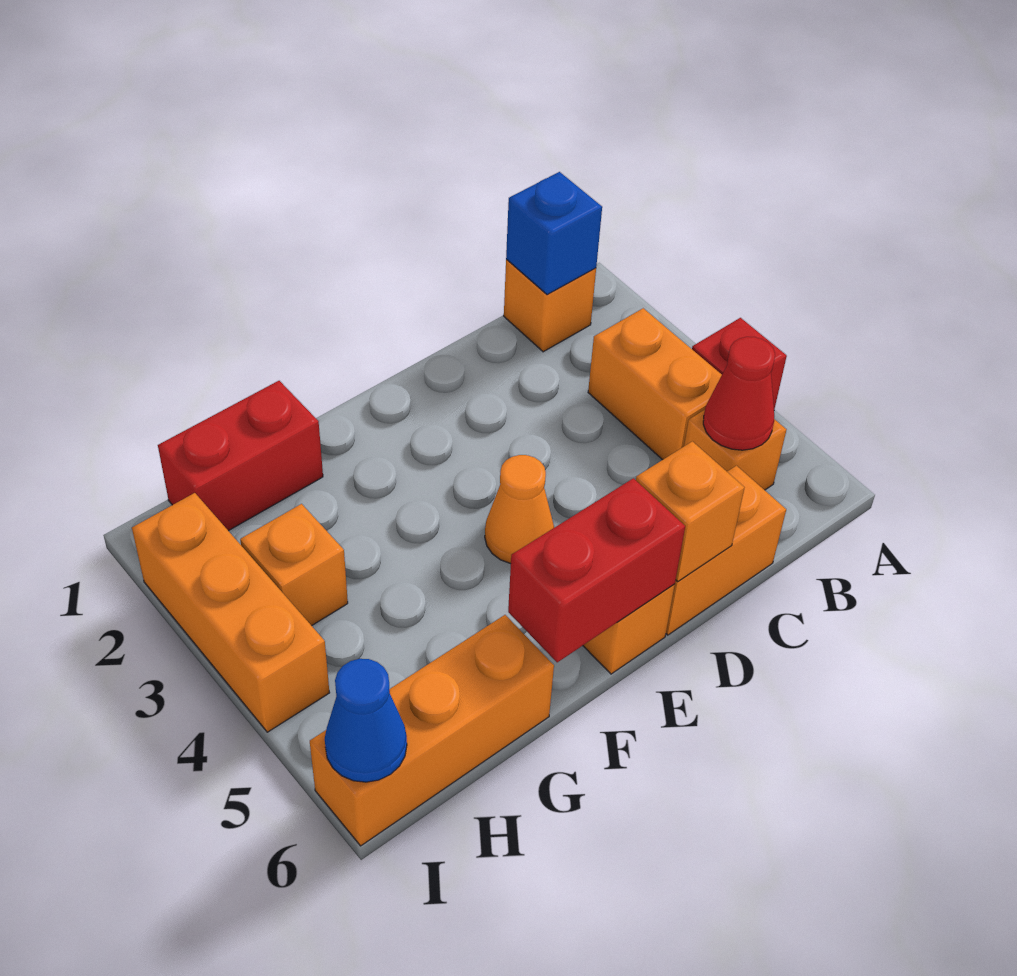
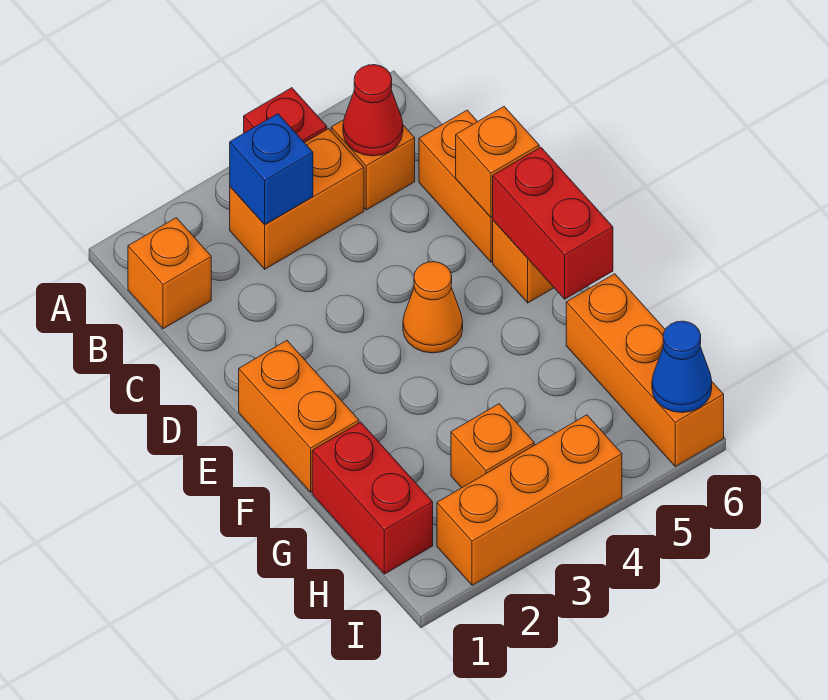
blue brick B1 level 2 -> blue brick B3 level 2
none -> orange brick E1:F1 level 1

